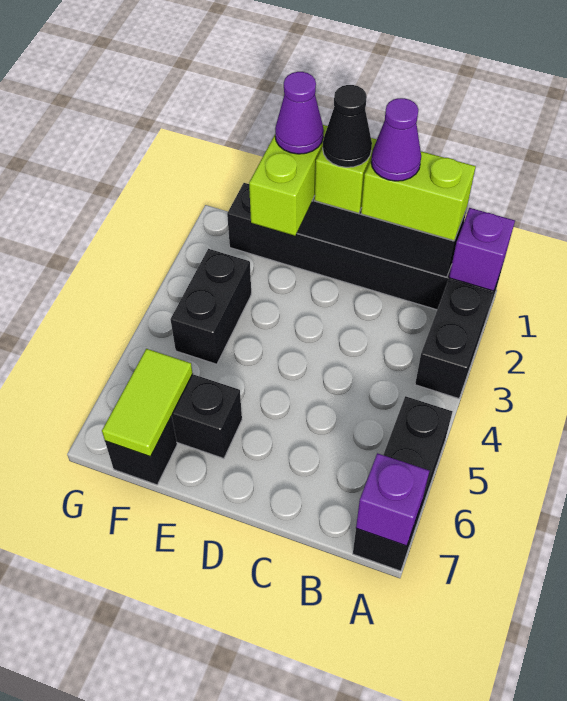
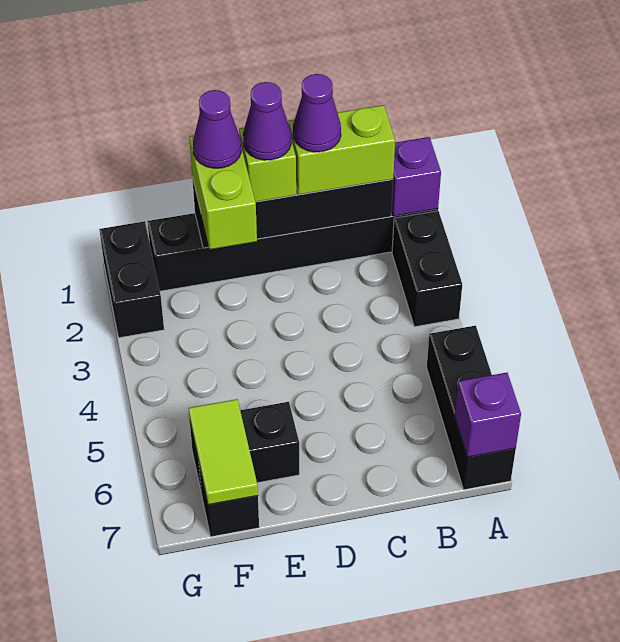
black cone D1 level 4 -> purple cone D1 level 4
black brick F3:F4 level 1 -> black brick G1:G2 level 1

